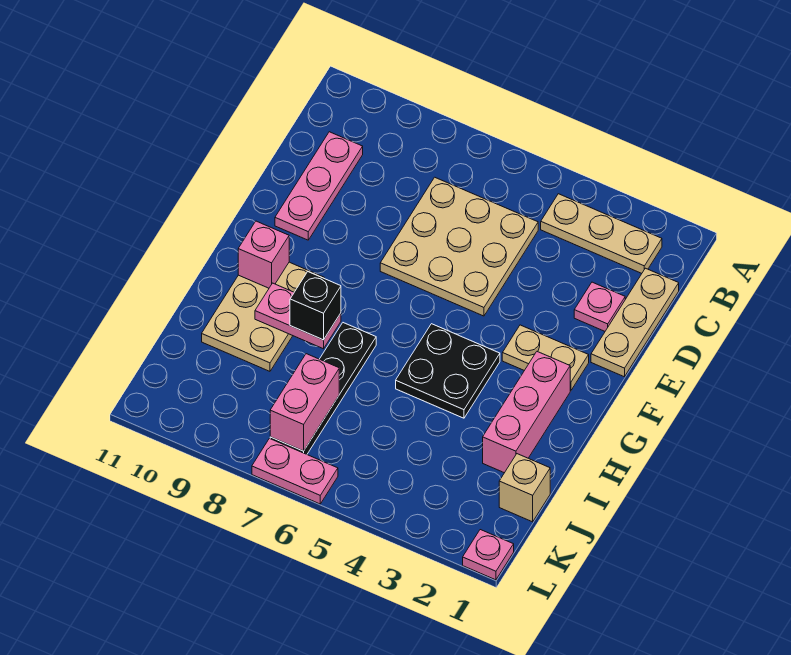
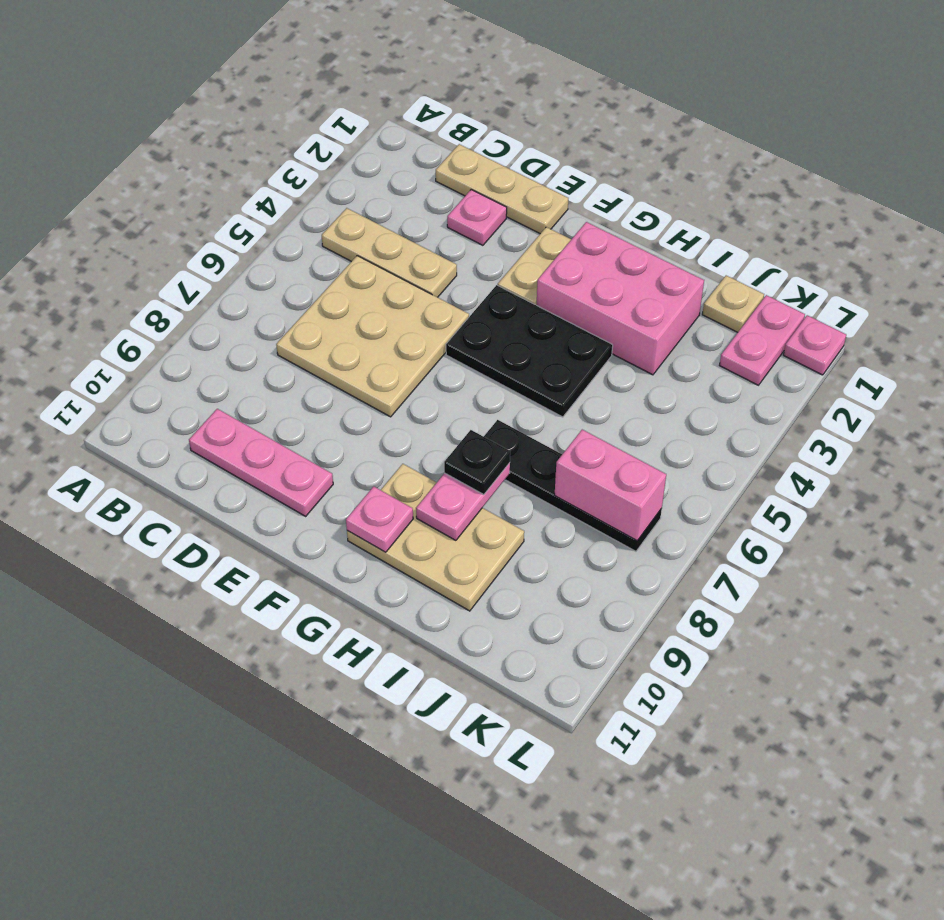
tan plate B2:B4 level 1 -> tan plate B4:D4 level 1
pink brick G2:I2 level 1 -> pink brick G2:I3 level 1
black plate G4:H5 level 1 -> black plate F4:H5 level 1
pink brick G10 level 2 -> pink plate G10 level 2
black brick H8 level 3 -> black plate H8 level 3
tan brick J1 level 1 -> tan plate J1 level 1
pink plate L6:L7 level 1 -> pink plate K1:K2 level 1

